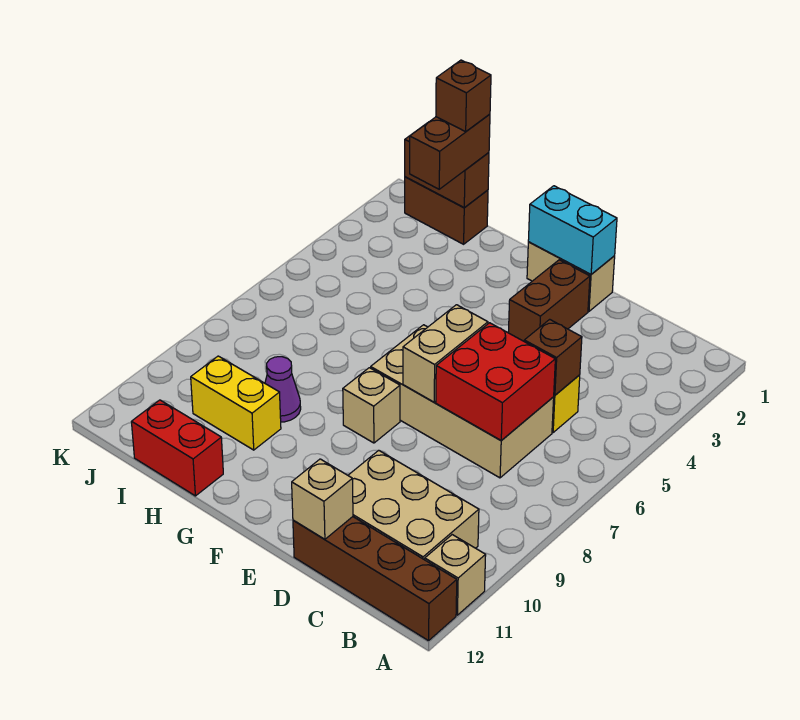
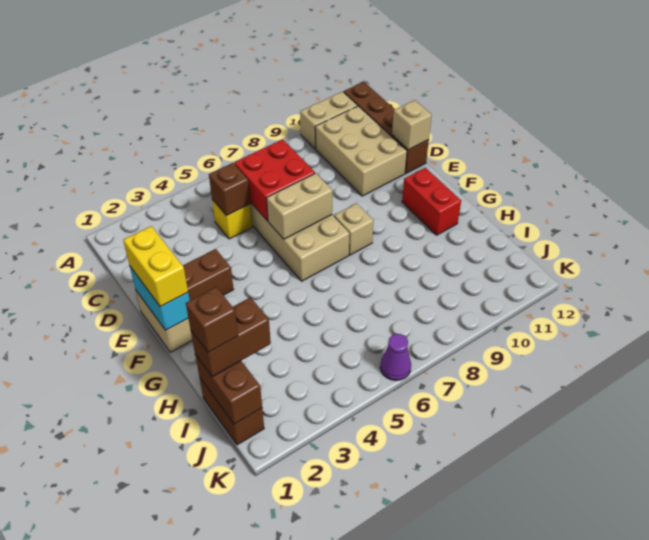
tan brick A11 level 1 -> tan brick A10:A11 level 1
purple cone H9 level 1 -> purple cone K6 level 1
yellow brick H10:I10 level 1 -> yellow brick E1:F1 level 3
red brick H12:I12 level 1 -> red brick F11:G11 level 1

